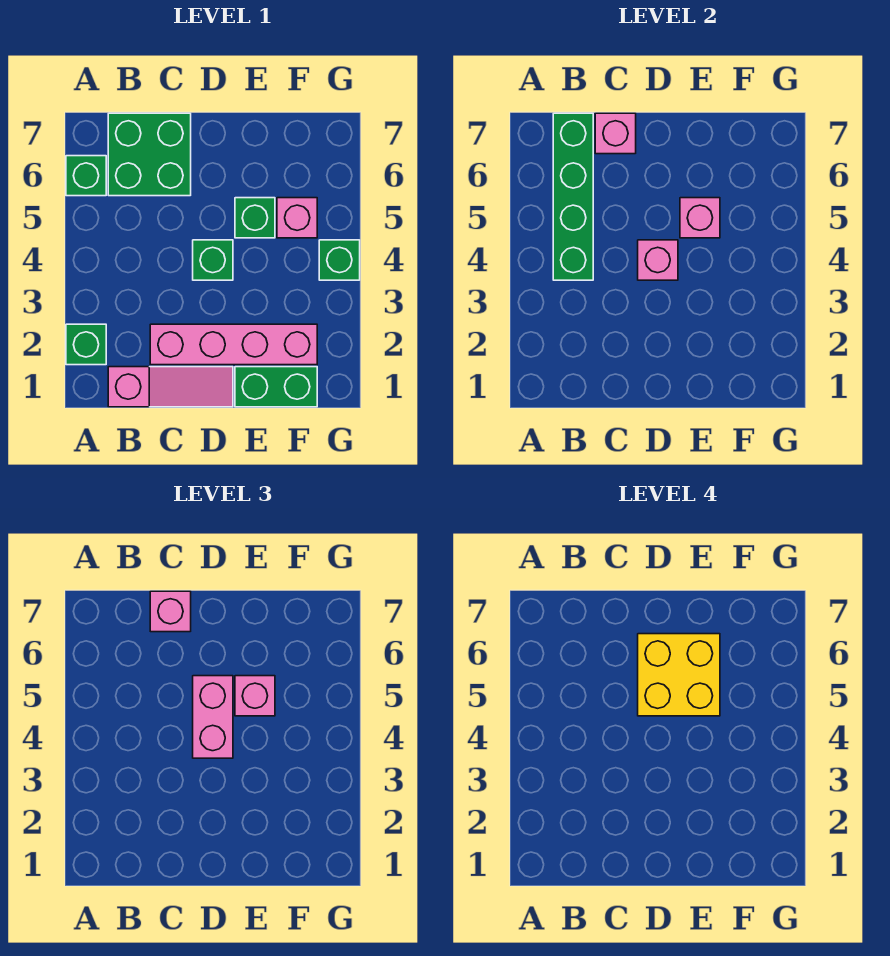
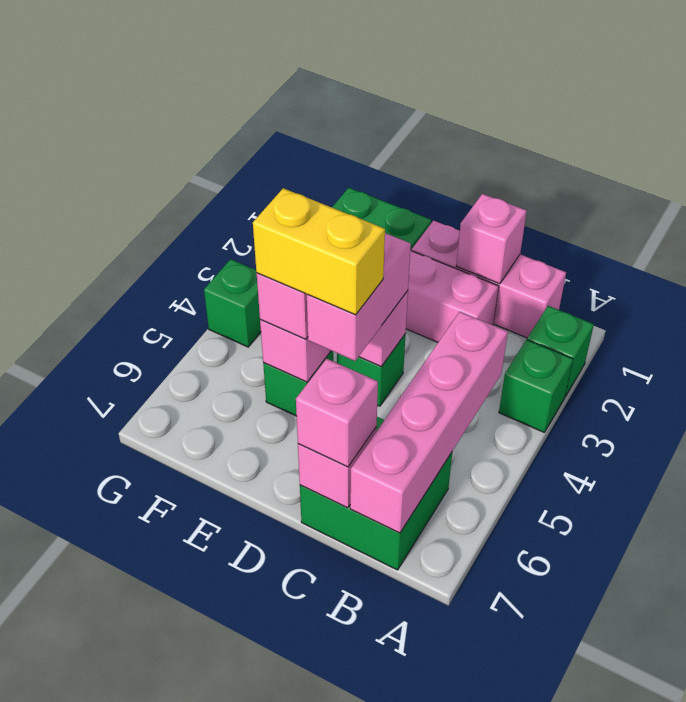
green brick A6 level 1 -> green brick A3 level 1
pink slope B1:D1 level 1 top B -> pink brick B1:D1 level 1
green brick B4:B7 level 2 -> pink brick B4:B7 level 2
yellow brick D5:E6 level 4 -> yellow brick D5:E5 level 4
pink brick F5 level 1 -> pink brick C1 level 2

